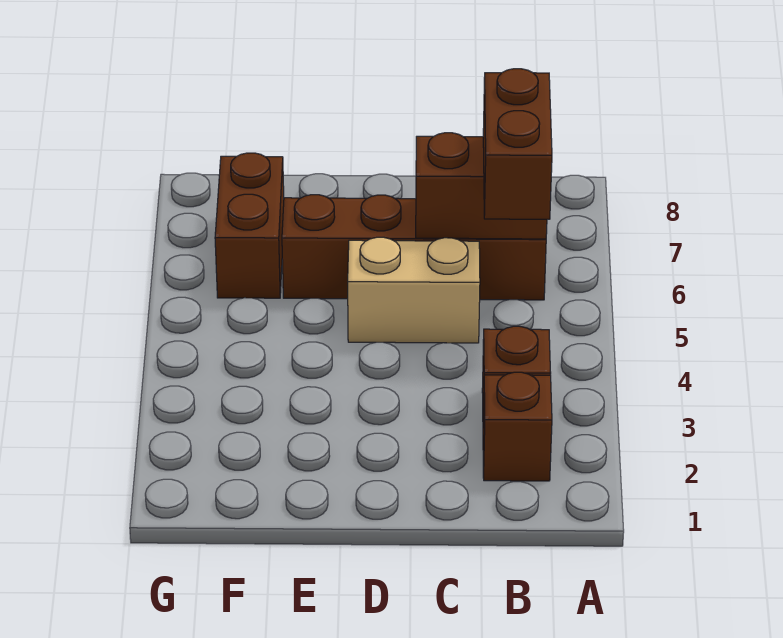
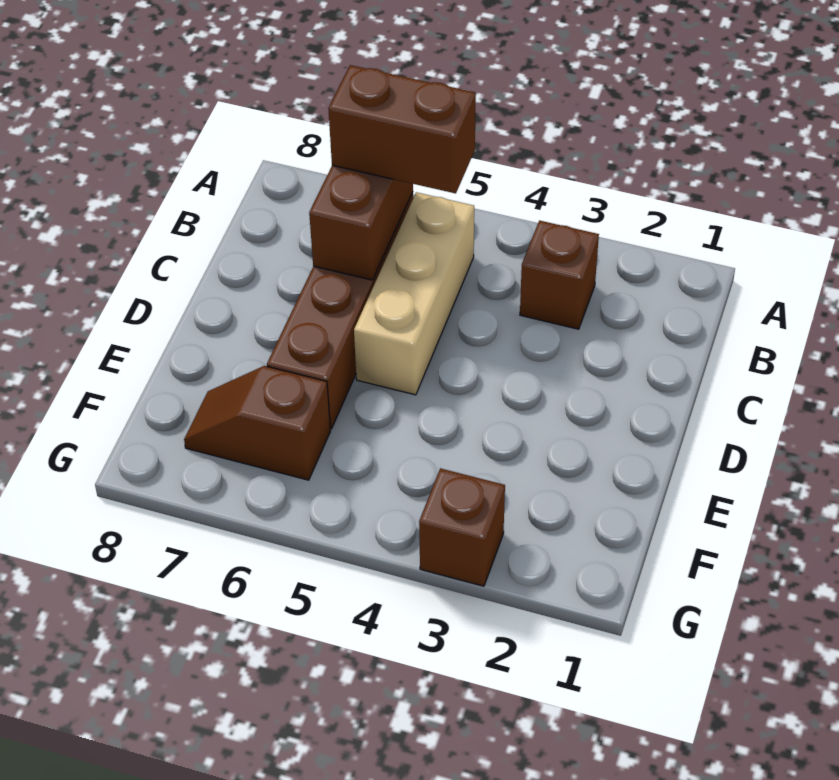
brown brick B2 level 1 -> brown brick G3 level 1
tan brick C5:D5 level 1 -> tan brick B5:D5 level 1
brown brick F6:F7 level 1 -> brown slope F6:F7 level 1 top 6

